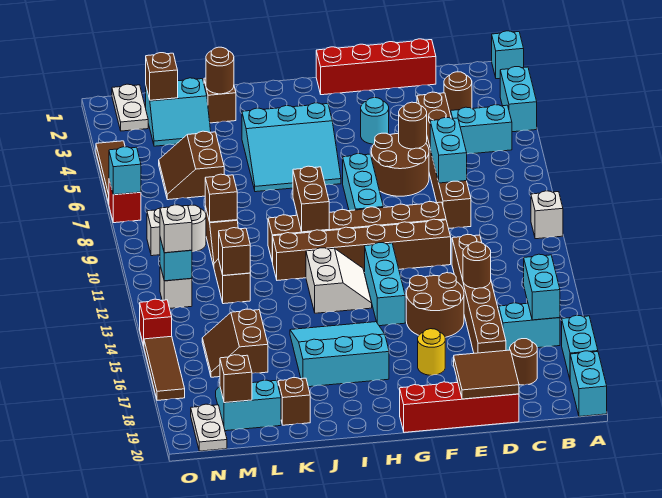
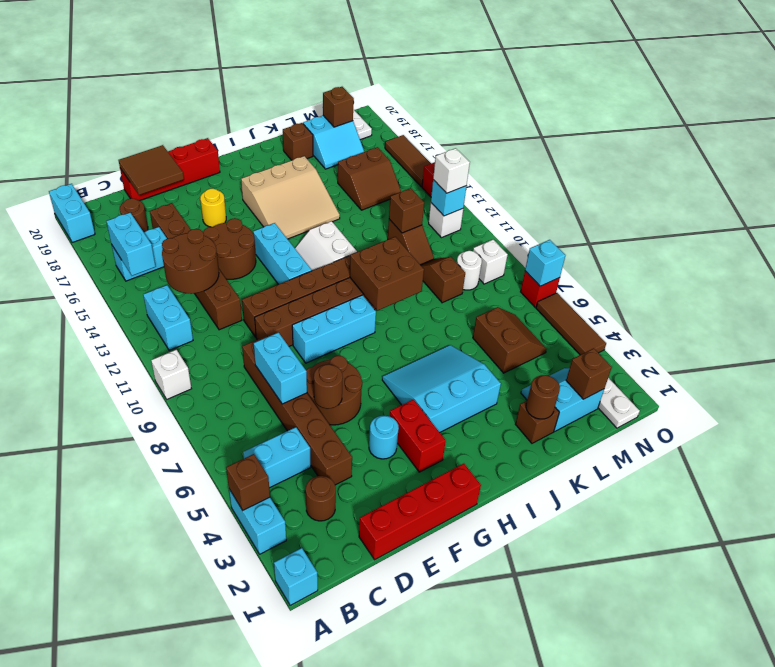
cyan brick A17:A18 level 1 -> cyan brick B12:B13 level 1
brown round brick D14 level 2 -> brown round brick C13:D14 level 2
none -> red brick G3:G4 level 1
cyan brick G7:G9 level 1 -> cyan brick F9:H9 level 1
cyan slope H15:J17 level 1 top 17 -> tan slope H15:J17 level 1 top 17
brown brick I9:I10 level 2 -> brown brick I9:J10 level 2
brown brick L9 level 2 -> brown brick A4 level 2
brown slope L15:M16 level 1 top L -> brown slope L15:M16 level 1 top 16

